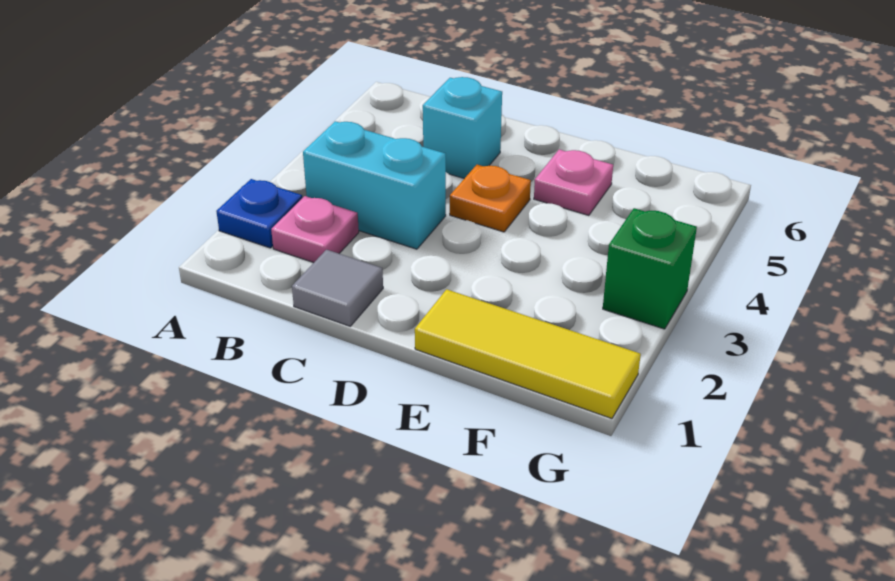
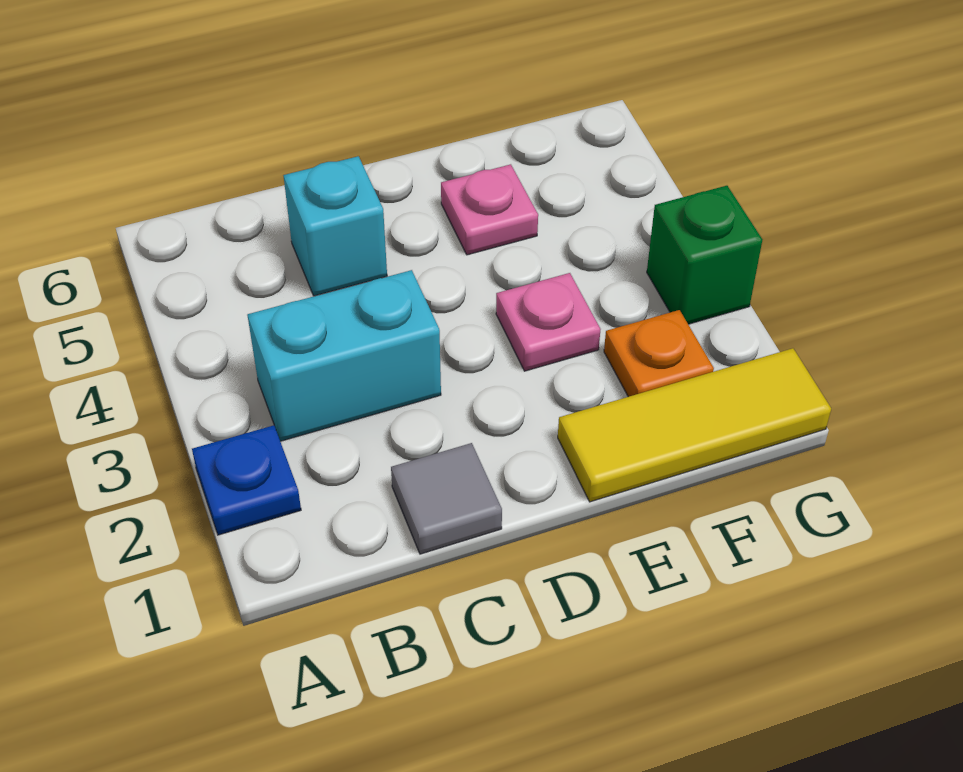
pink plate B2 level 1 -> pink plate E3 level 1
orange plate D4 level 1 -> orange plate F2 level 1

